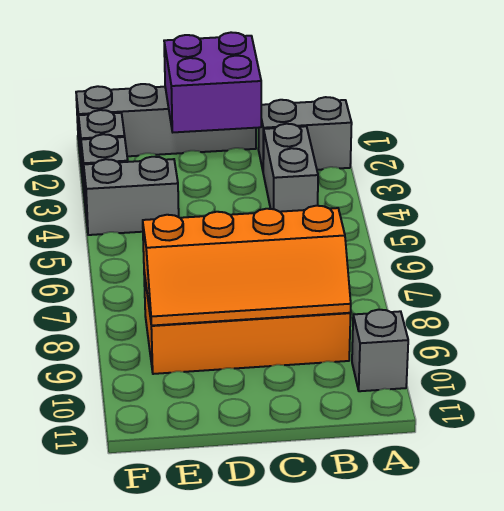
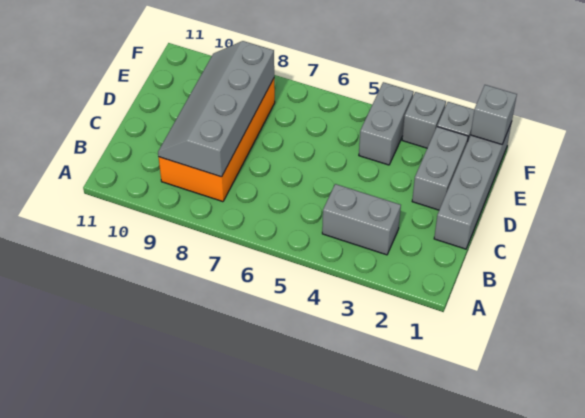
grey brick A2:B2 level 1 -> grey brick D2:E2 level 1
grey brick A10 level 1 -> grey brick F1 level 2
orange slope B8:E9 level 2 top 8 -> grey slope B8:E9 level 2 top 8
purple brick C1:D2 level 2 -> none

